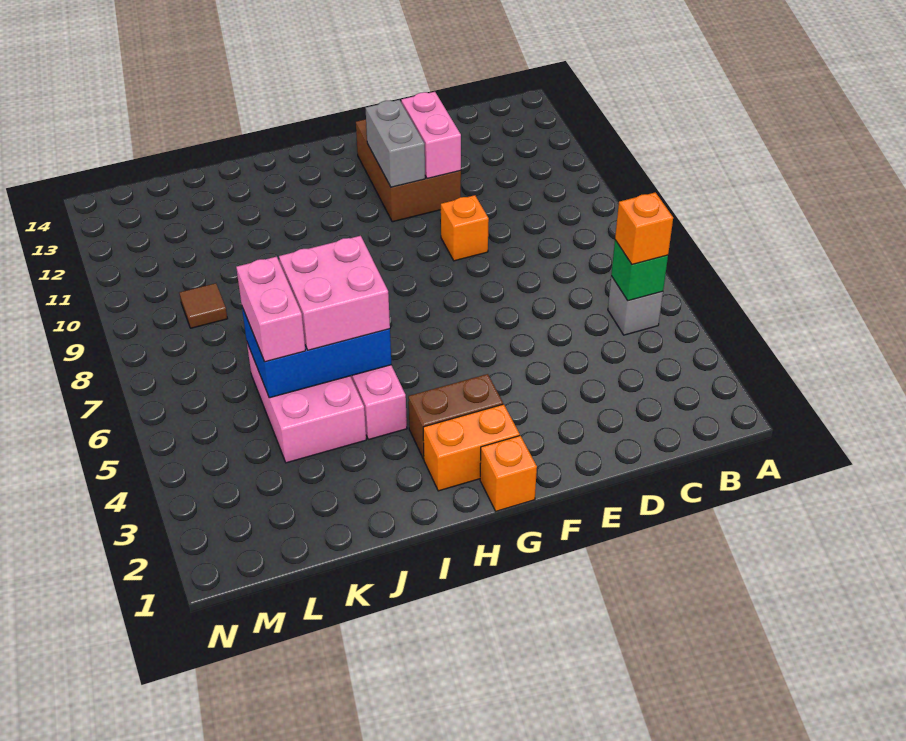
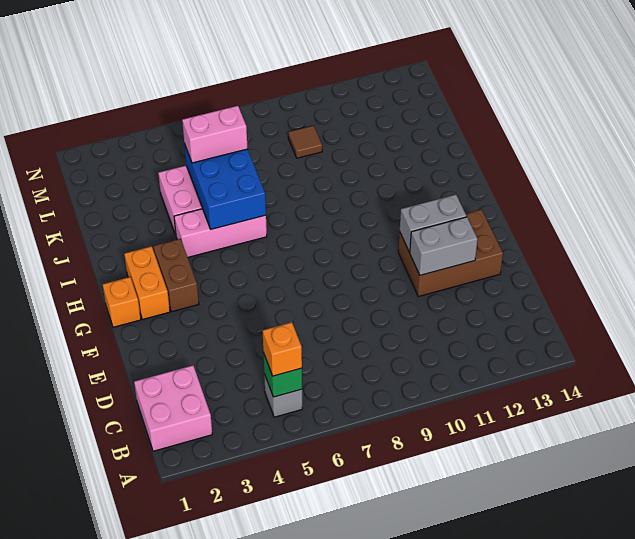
orange brick E9 level 1 -> none
pink brick E11:E12 level 2 -> grey brick E11:E12 level 2
pink brick I5:J6 level 3 -> pink brick B1:C2 level 1

